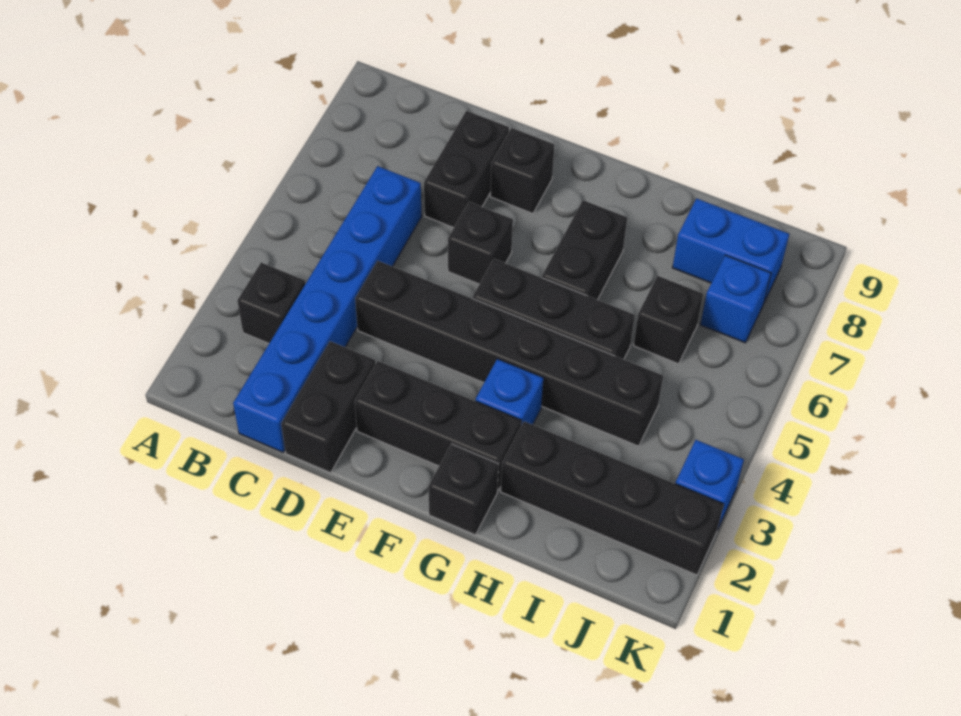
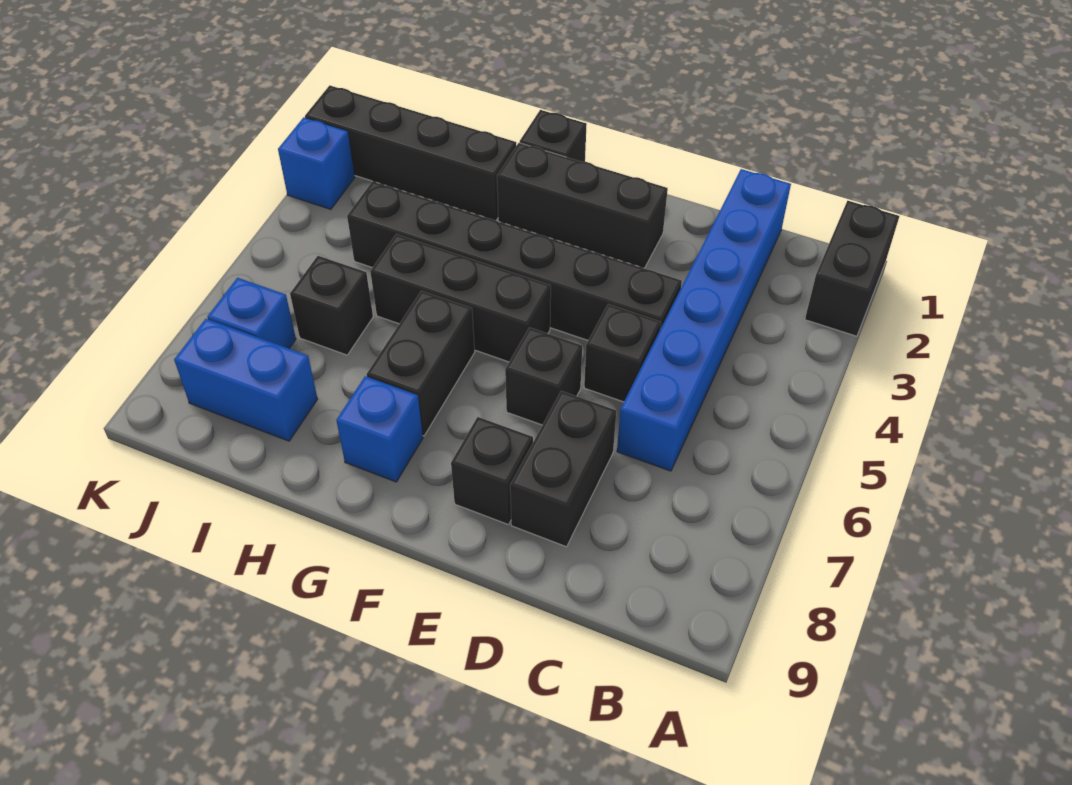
black brick B3 level 1 -> black brick D5 level 1
black brick D1:D2 level 1 -> black brick A1:A2 level 1
blue brick G3 level 1 -> blue brick G8 level 1

